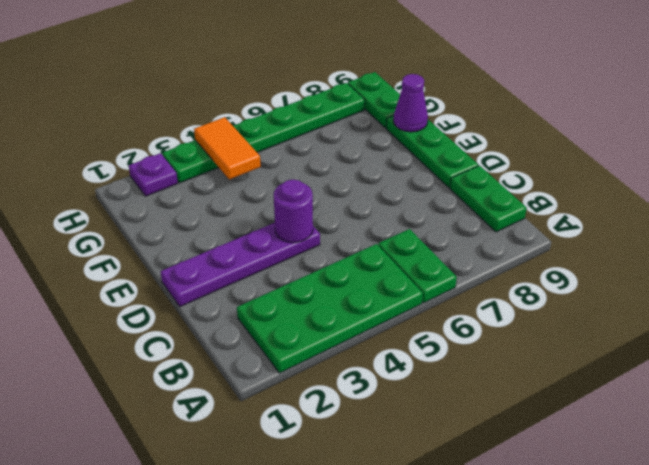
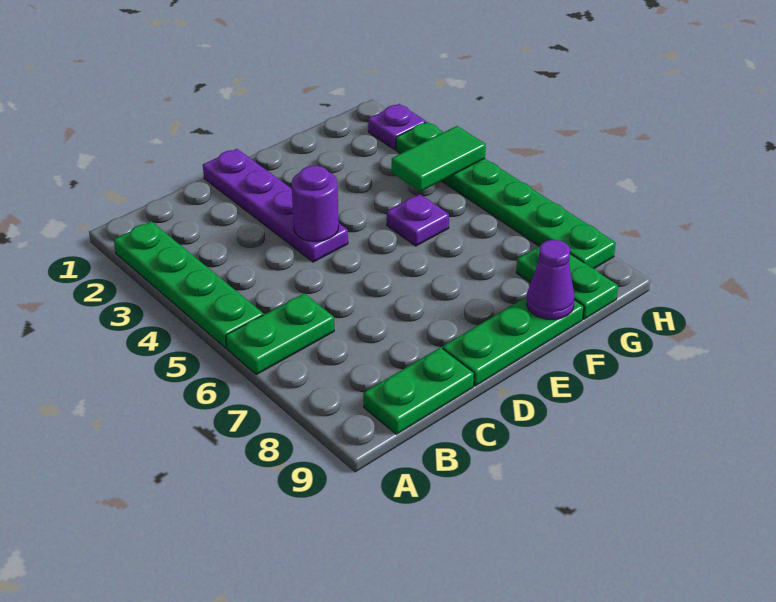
green plate A2:B5 level 1 -> green plate A2:A5 level 1
none -> purple plate F5 level 1
orange tile G4:H4 level 2 -> green tile G4:H4 level 2
green plate G9:H9 level 1 -> green plate G8:G9 level 1

